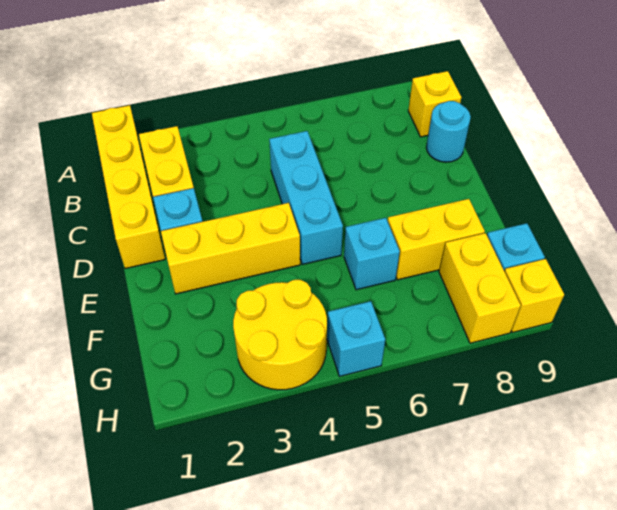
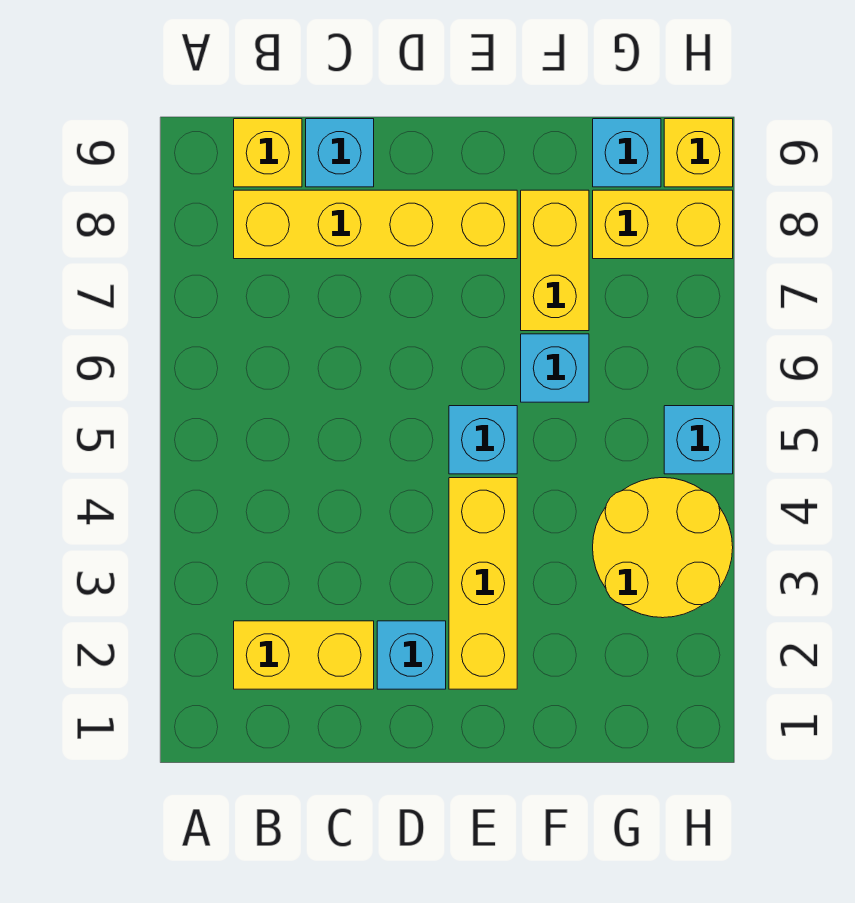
yellow brick A1:D1 level 1 -> yellow brick B8:E8 level 1
cyan brick C5:E5 level 1 -> cyan brick E5 level 1
cyan round brick C9 level 1 -> cyan brick C9 level 1

